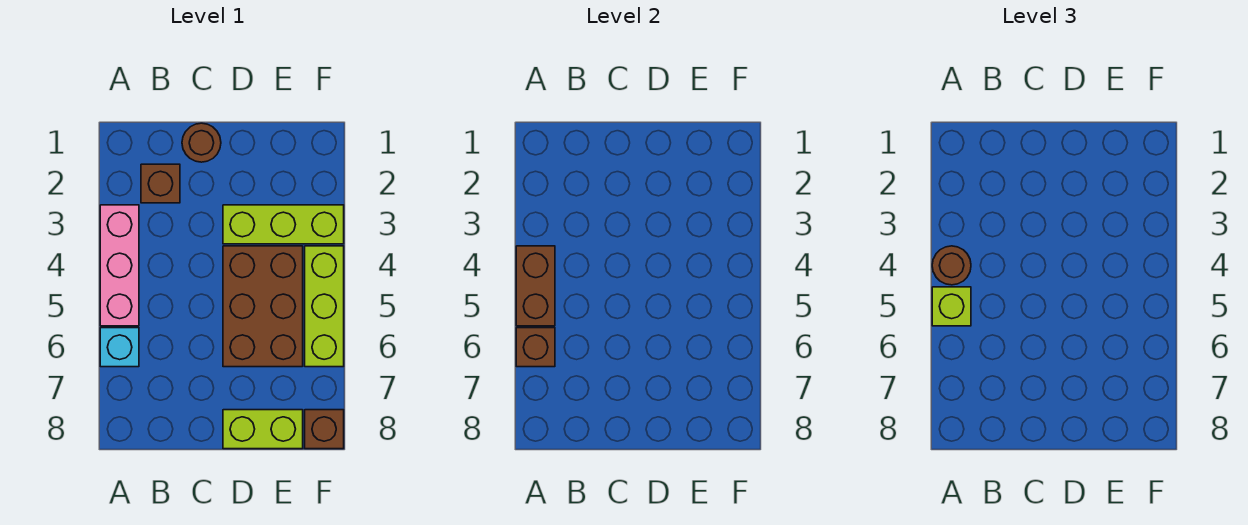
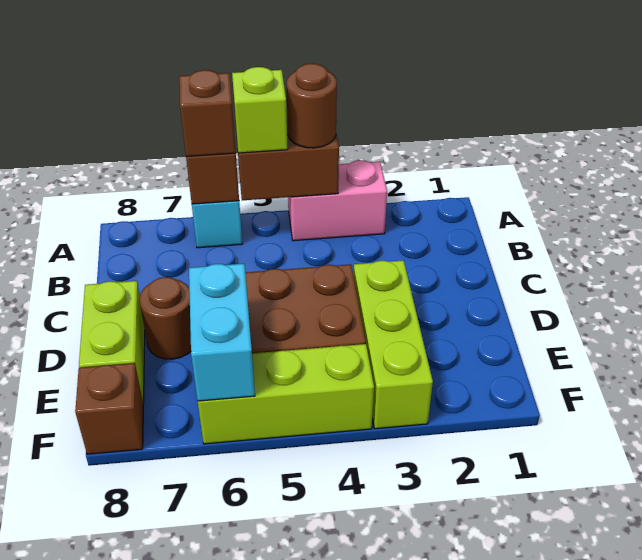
pink brick A3:A5 level 1 -> pink brick A3:A4 level 1
brown brick B2 level 1 -> brown brick A6 level 3
brown round brick C1 level 1 -> brown round brick D7 level 1
none -> cyan brick E6:F6 level 2

